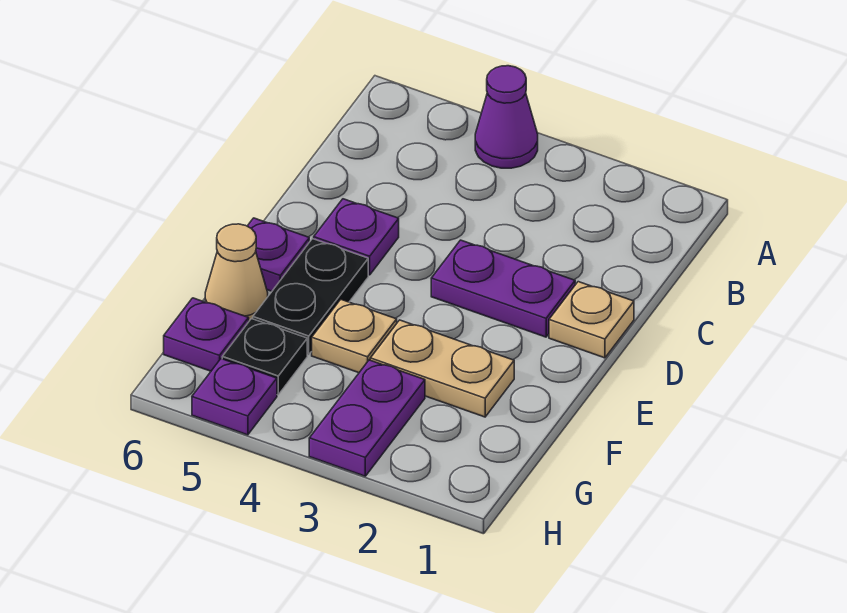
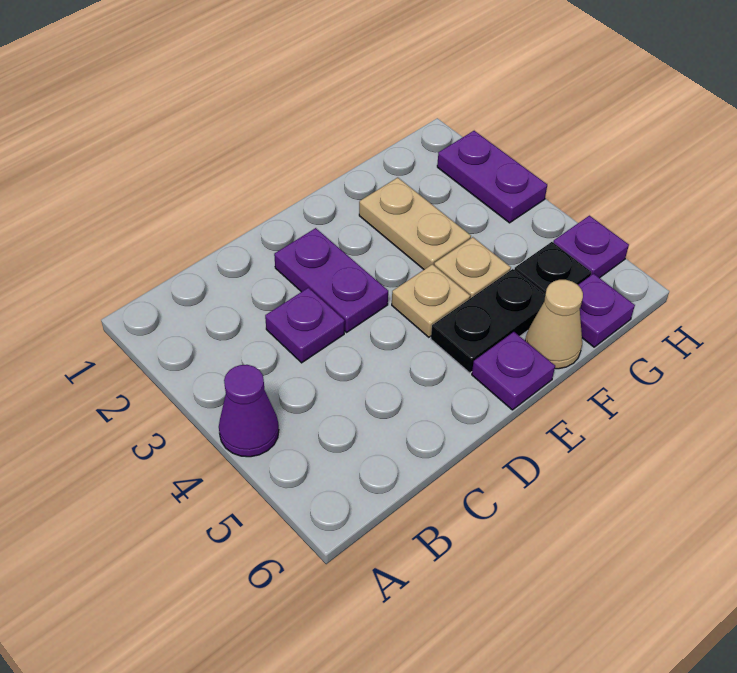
tan plate D1 level 1 -> tan plate E4 level 1
purple plate D5 level 1 -> purple plate C3 level 1
purple plate G3:H3 level 1 -> purple plate H2:H3 level 1

